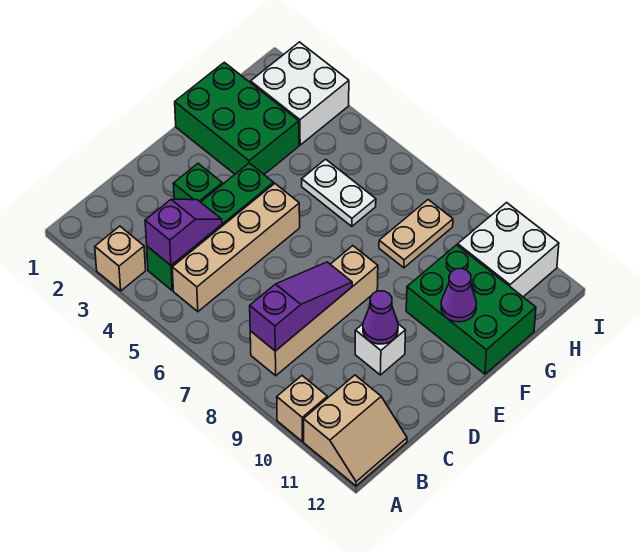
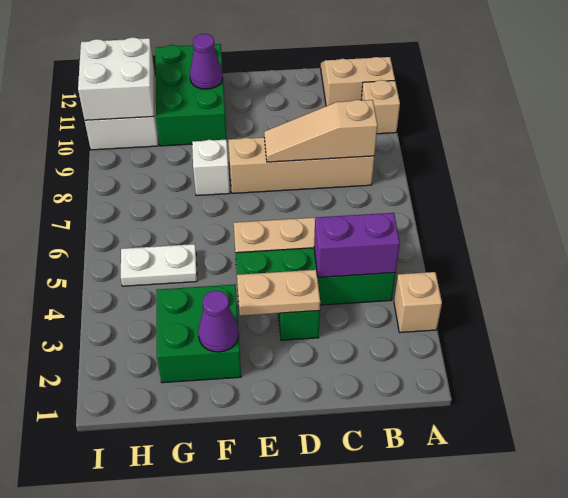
purple slope B4:C4 level 2 top B -> purple brick B4:C4 level 2
purple slope B8:D8 level 2 top B -> tan slope B8:D8 level 2 top B
white brick D10 level 1 -> white brick F8 level 1
purple cone D10 level 2 -> purple cone F2 level 2
green brick F1:G3 level 1 -> green brick F2:G3 level 1
white plate G5:G6 level 1 -> white plate G5:H5 level 1
tan plate G8:H8 level 1 -> tan plate D3:E3 level 2
white brick H2:I3 level 1 -> white brick H10:I11 level 2

